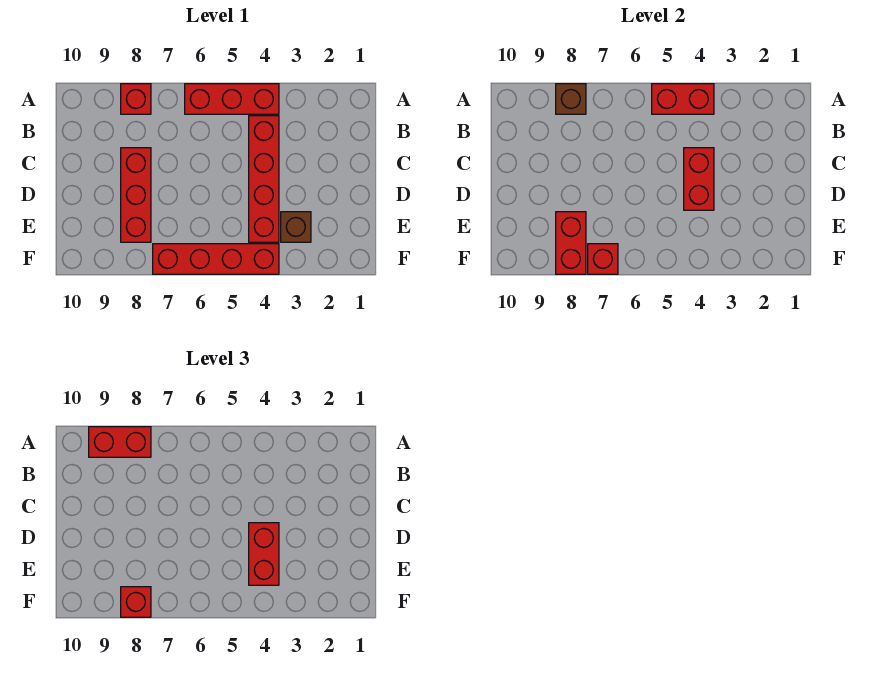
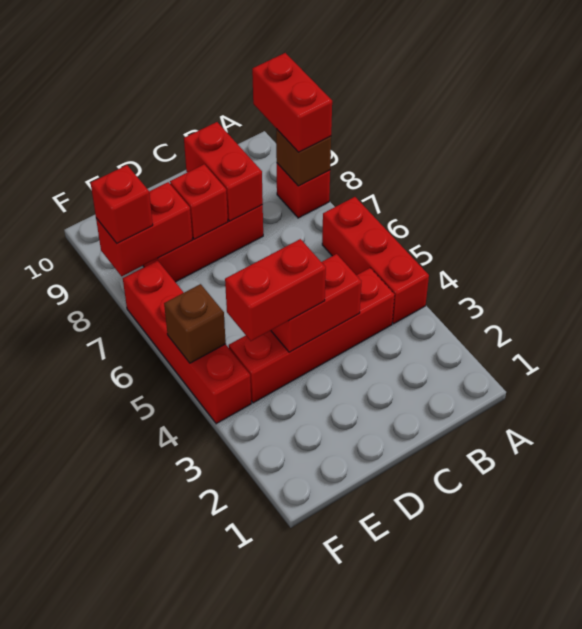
red brick A4:A5 level 2 -> red brick C8:C9 level 2
brown brick E3 level 1 -> brown brick F5 level 2
red brick F7 level 2 -> red brick D8 level 2

